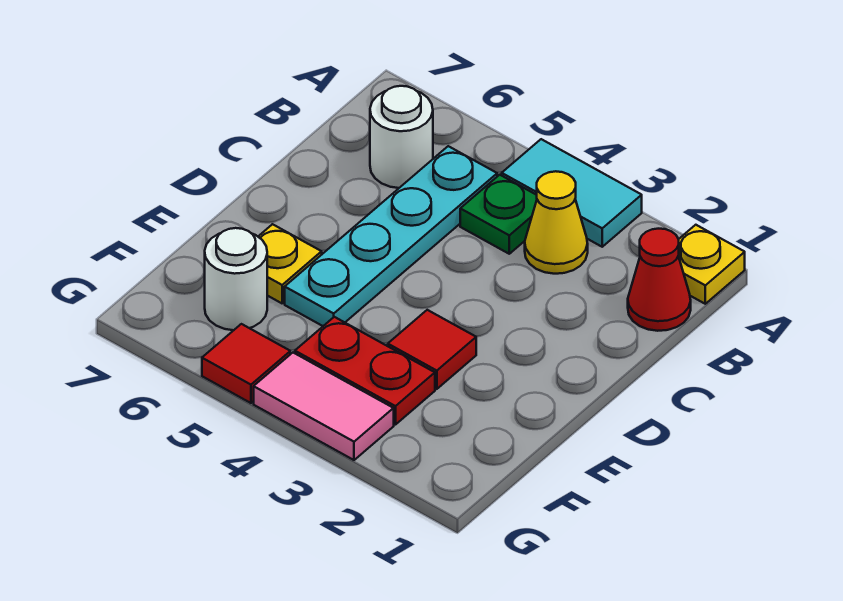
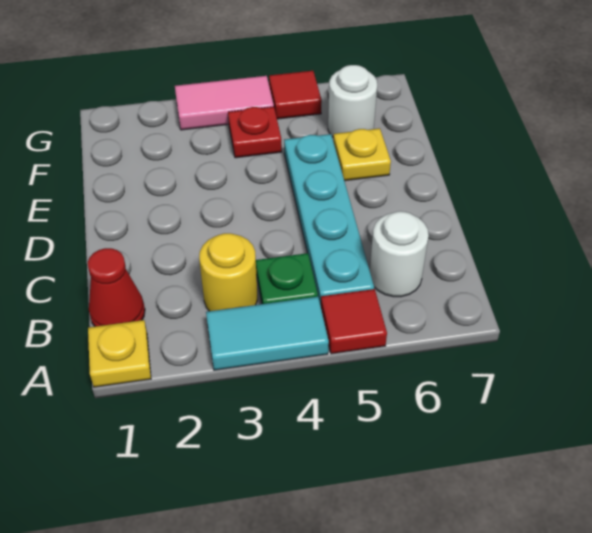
yellow cone B3 level 1 -> yellow round brick B3 level 1
red tile E3 level 1 -> red tile A5 level 1
red plate F3:F4 level 1 -> red plate F4 level 1

